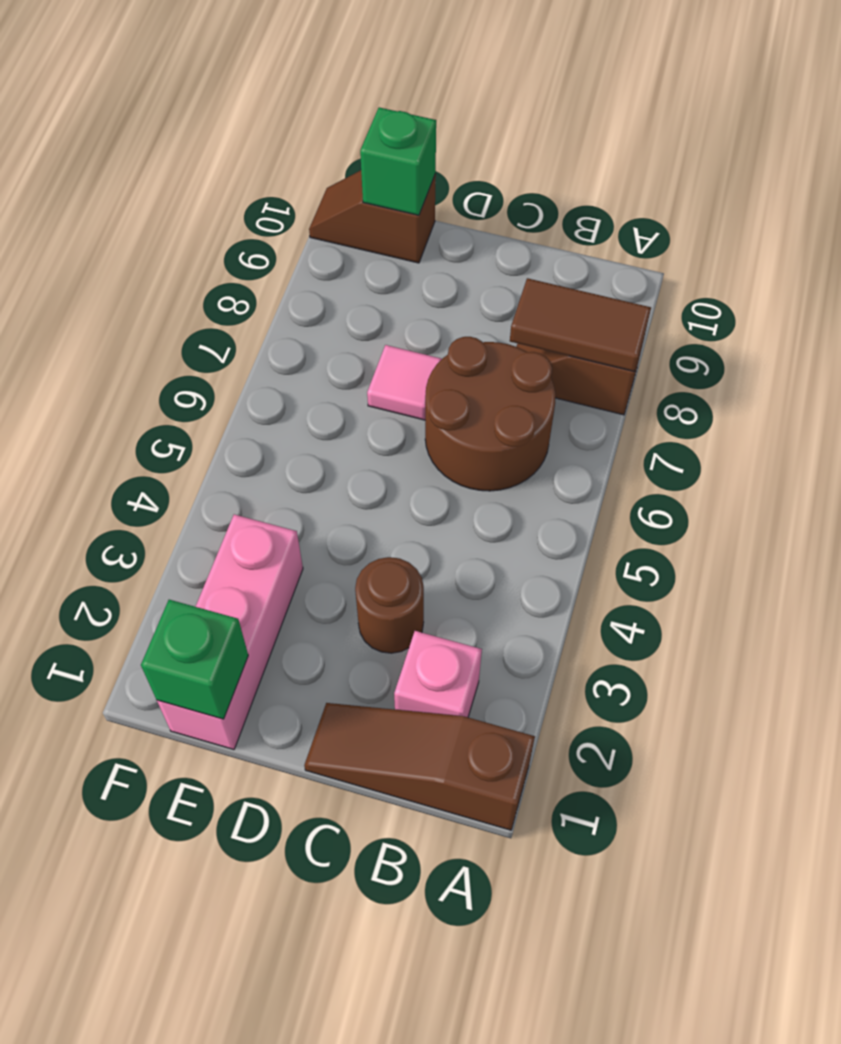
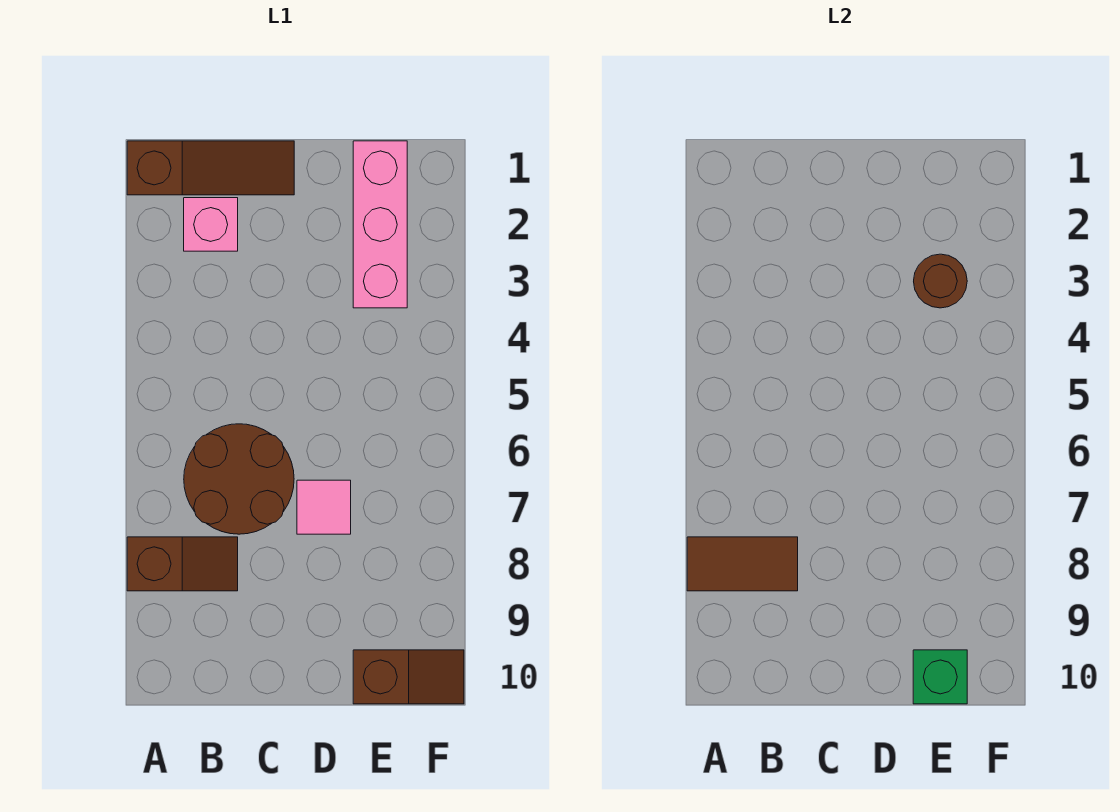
brown round brick C3 level 1 -> brown round brick E3 level 2
green brick E1 level 2 -> none

